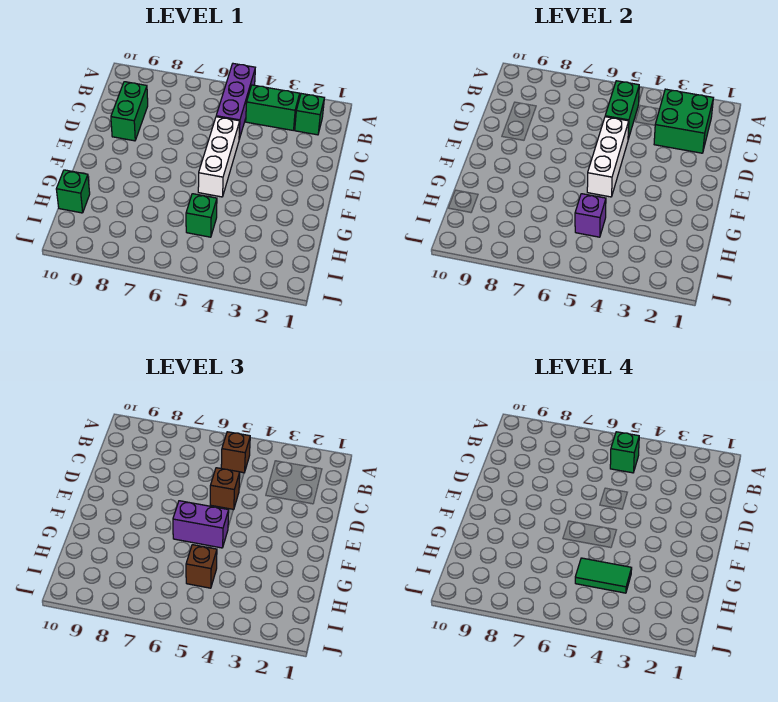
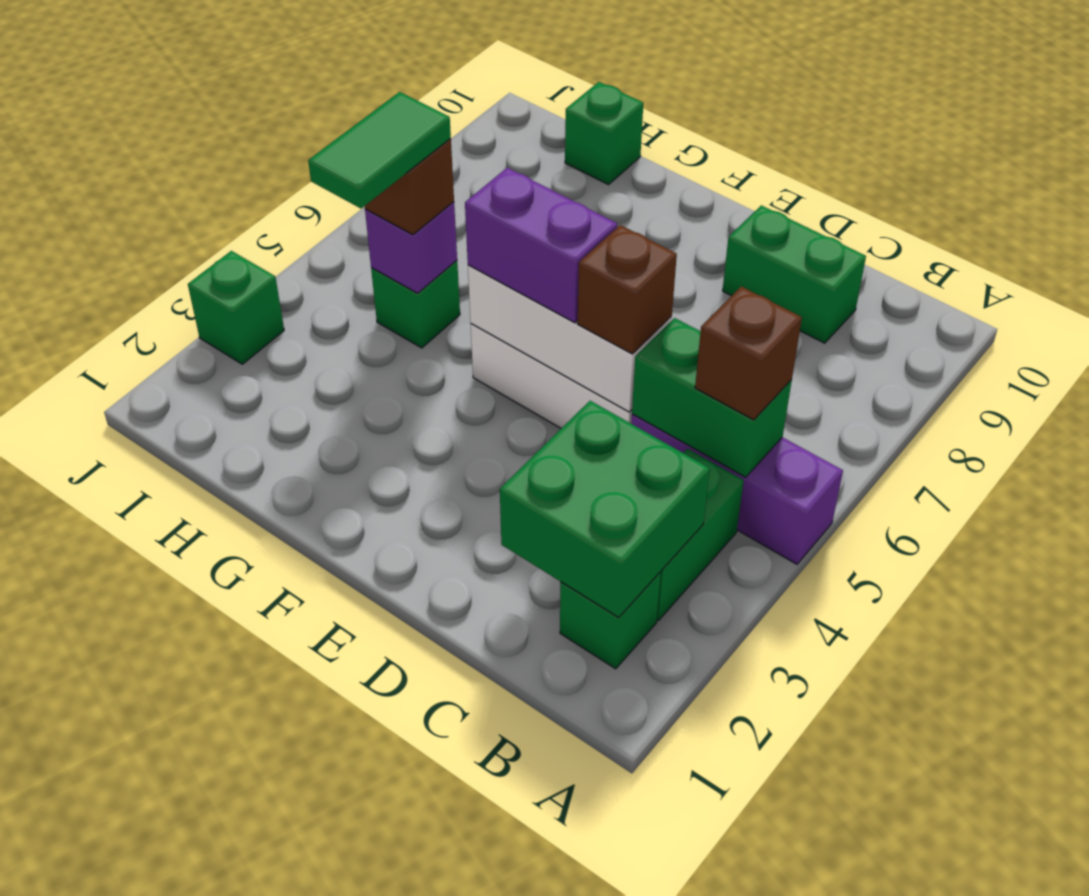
green brick B5 level 4 -> green brick J3 level 1
purple brick F5:F6 level 3 -> purple brick E5:F5 level 3

